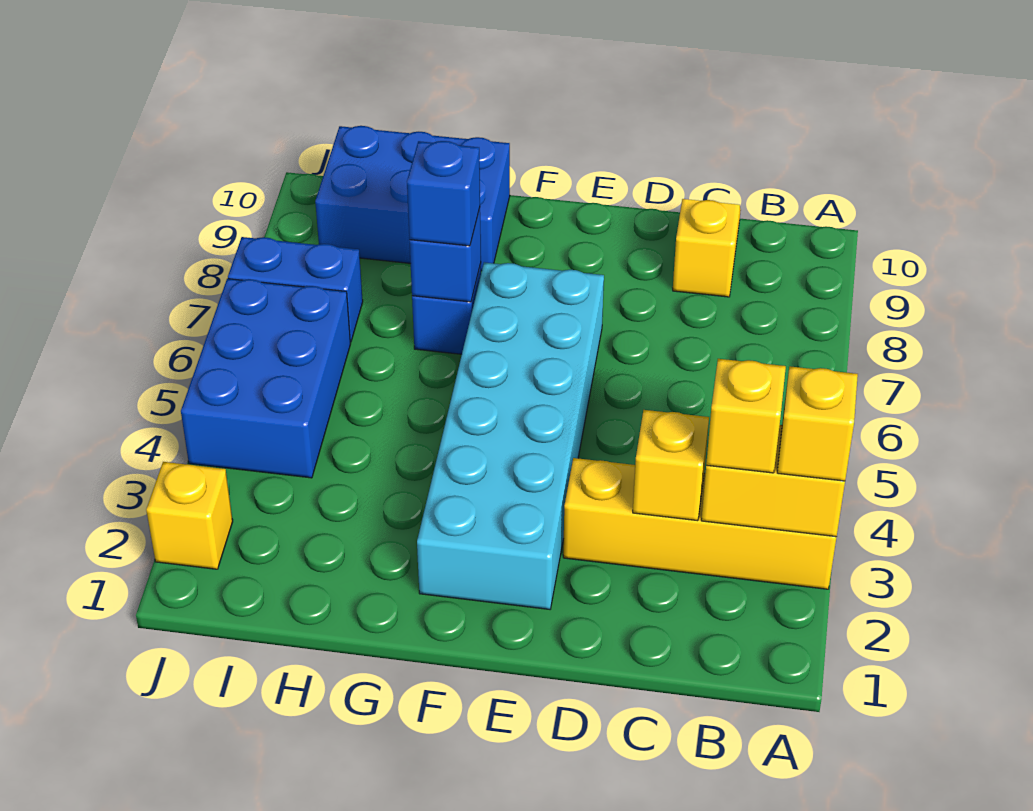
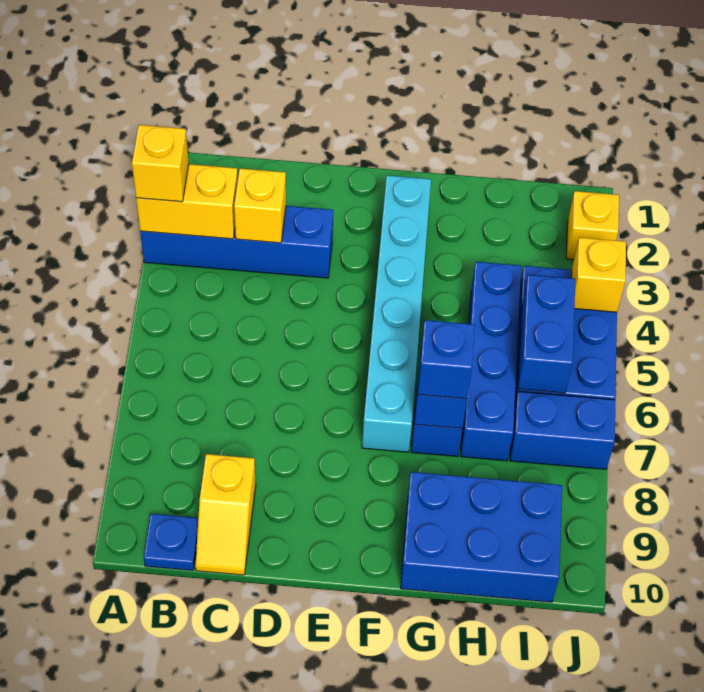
yellow brick A3:D3 level 1 -> blue brick A3:D3 level 1
yellow brick B3 level 3 -> yellow brick J4 level 2
none -> blue plate B10 level 1
cyan brick E2:F7 level 1 -> cyan brick F2:F7 level 1
none -> blue brick H4:H7 level 1
none -> blue brick I5:I6 level 2

